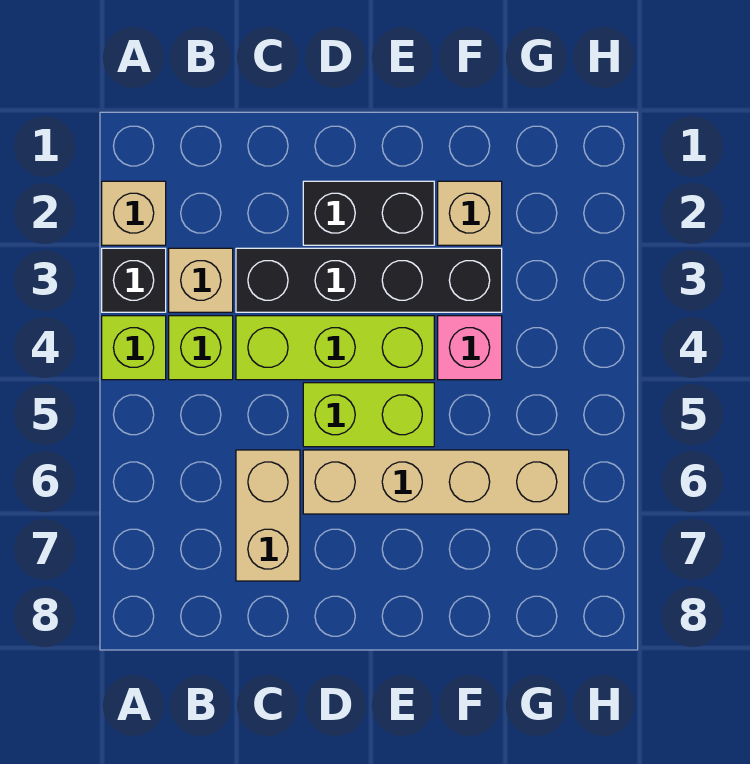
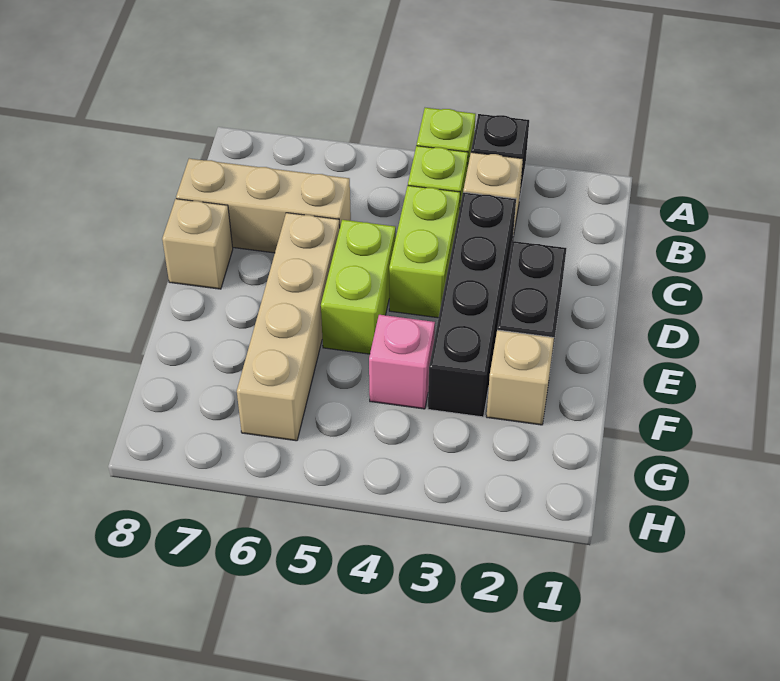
tan brick A2 level 1 -> tan brick D8 level 1
lime brick C4:E4 level 1 -> lime brick C4:D4 level 1
tan brick C6:C7 level 1 -> tan brick C6:C8 level 1

